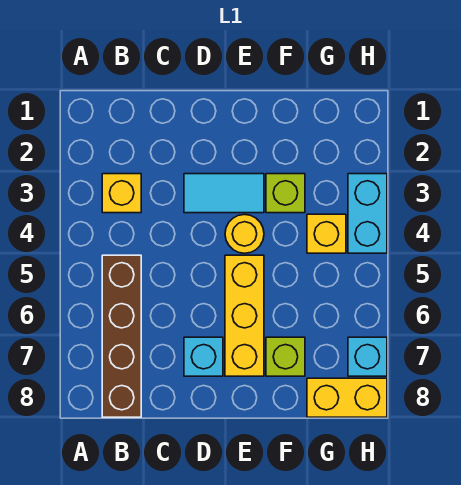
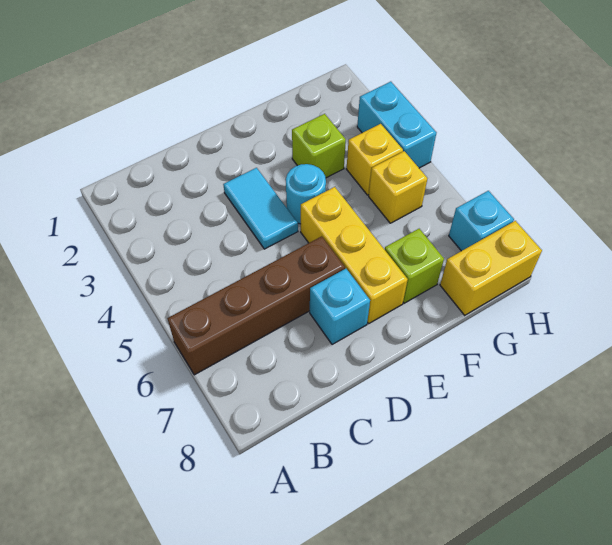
yellow brick B3 level 1 -> yellow brick G5 level 1
brown brick B5:B8 level 1 -> brown brick A6:D6 level 1
cyan tile D3:E3 level 1 -> cyan tile D3:D4 level 1
yellow round brick E4 level 1 -> cyan round brick E4 level 1

